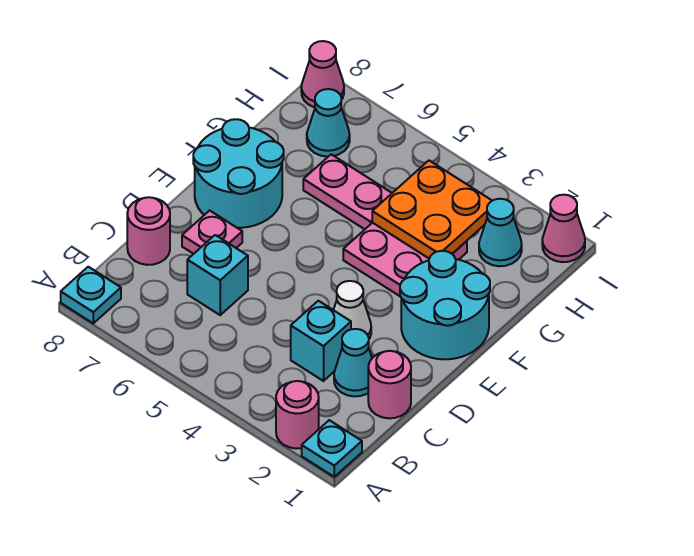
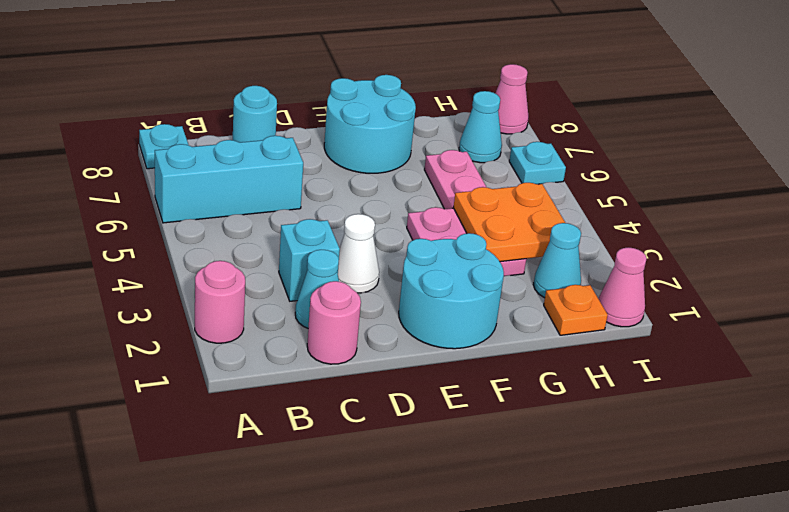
cyan plate A1 level 1 -> cyan plate I6 level 1
cyan brick C6 level 1 -> cyan brick A6:C6 level 1
pink round brick C8 level 1 -> cyan round brick C8 level 1
pink plate D7 level 1 -> none
none -> orange plate H1 level 1

